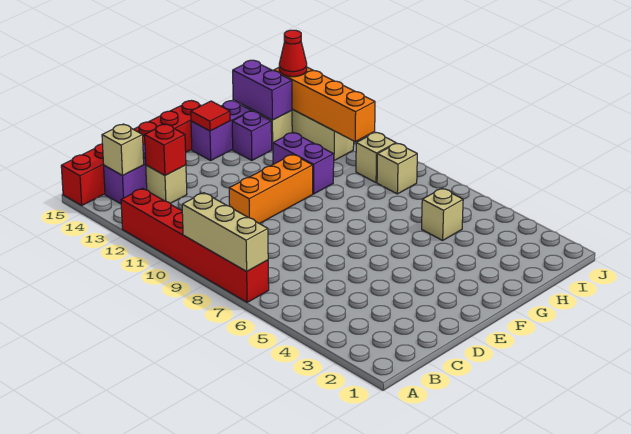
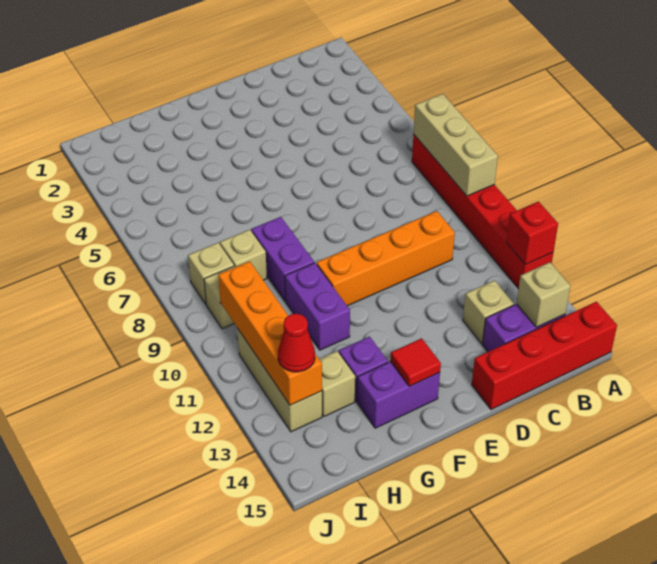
red brick A15:F15 level 1 -> red brick A15:D15 level 1
red brick C13 level 2 -> red brick A12 level 2
orange brick D10:F10 level 1 -> orange brick C10:F10 level 1
tan brick H5 level 1 -> tan brick H8 level 1
purple brick H13:H14 level 2 -> purple brick G8:G9 level 1

